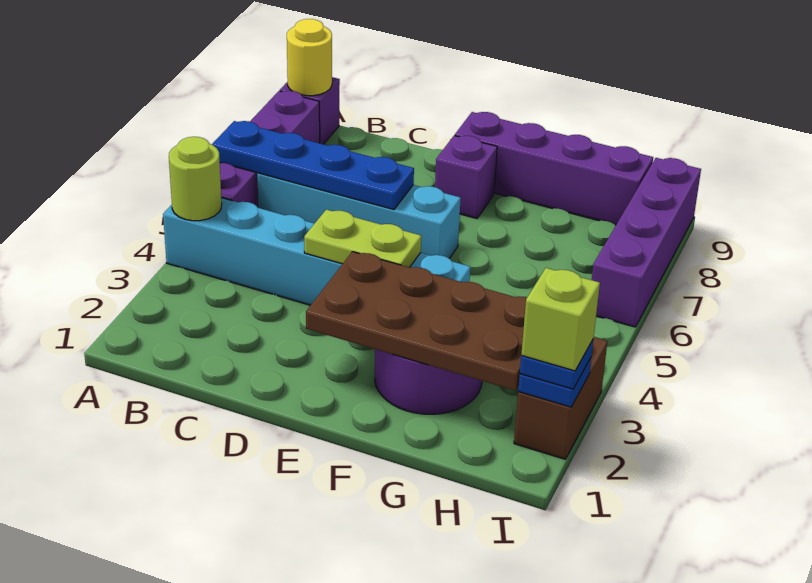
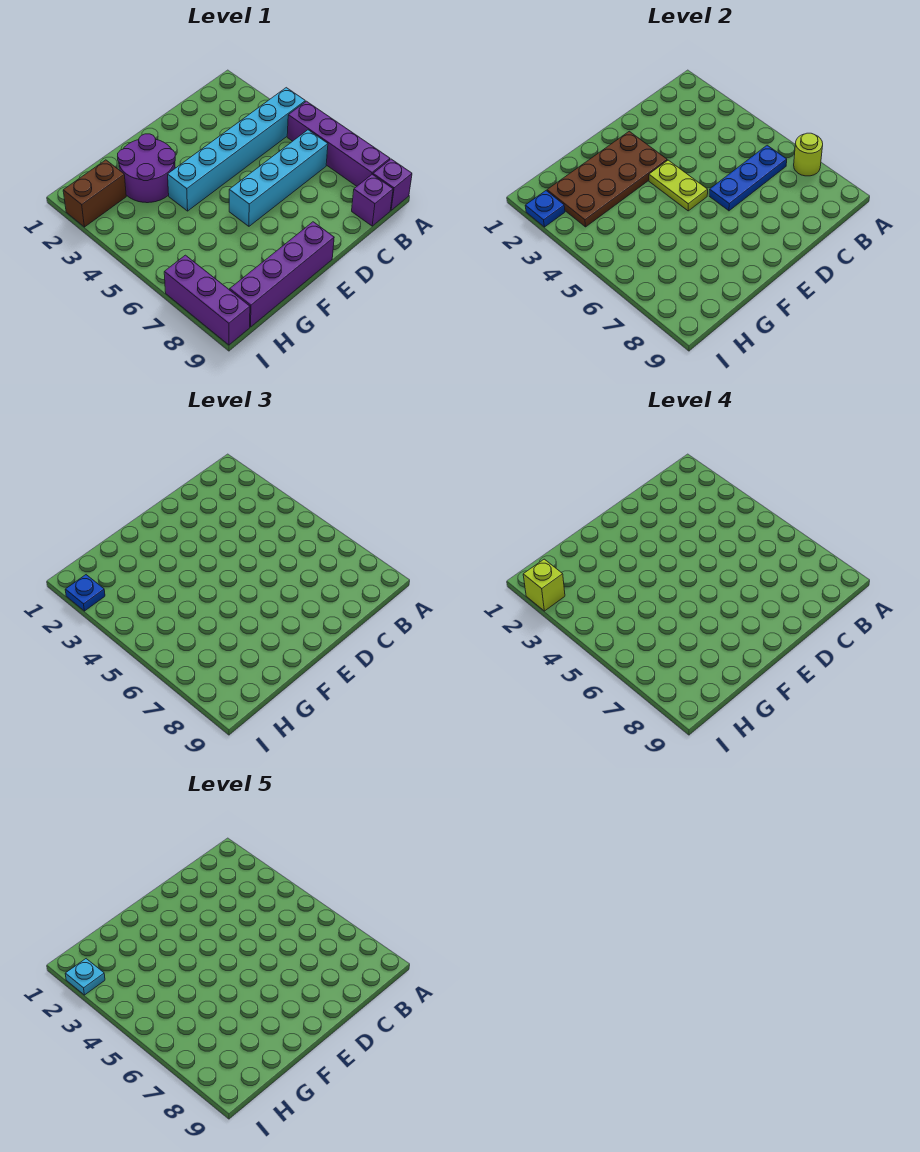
lime round brick A4 level 2 -> lime round brick A7 level 2
blue plate A6:D6 level 2 -> blue plate B6:D6 level 2
yellow round brick A9 level 2 -> none
lime plate D4:E4 level 2 -> lime plate E4:E5 level 2
purple brick E8 level 1 -> purple brick B9 level 1
brown brick I2:I3 level 1 -> brown brick H2:I2 level 1
none -> cyan plate I2 level 5
purple brick I6:I9 level 1 -> purple brick I7:I9 level 1

